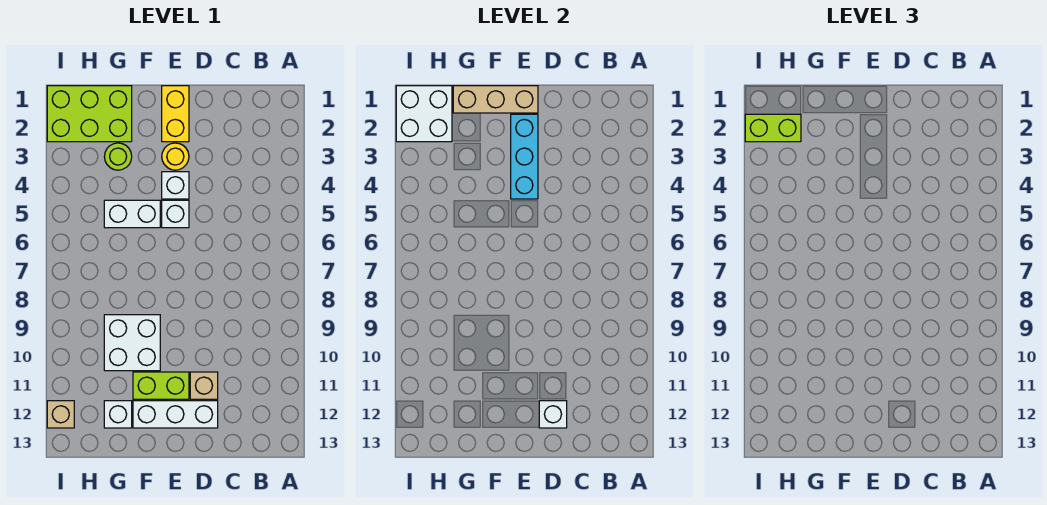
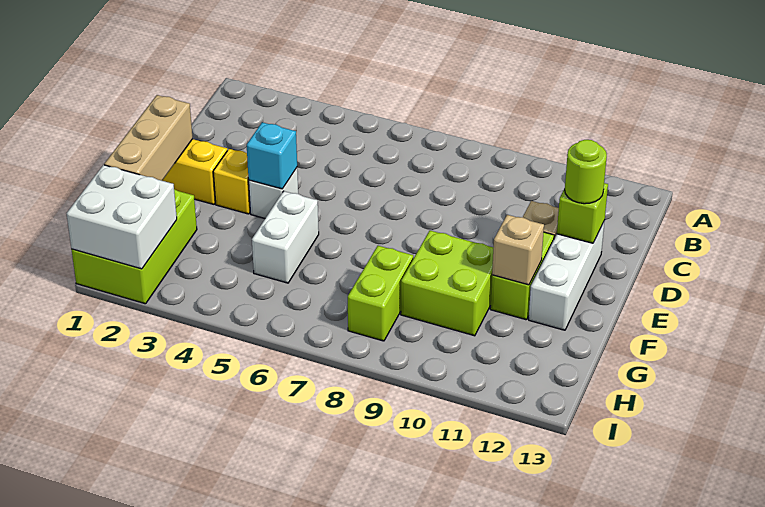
white brick D12 level 2 -> lime brick D12 level 2
cyan brick E2:E4 level 2 -> cyan brick E4 level 2
yellow round brick E3 level 1 -> yellow brick E3 level 1
white brick E5 level 1 -> none
white brick F9:G10 level 1 -> lime brick F9:G10 level 1
lime round brick G3 level 1 -> lime round brick D12 level 3
white brick G12 level 1 -> none
lime brick H2:I2 level 3 -> lime brick G8:H8 level 1
tan brick I12 level 1 -> tan brick F11 level 2

